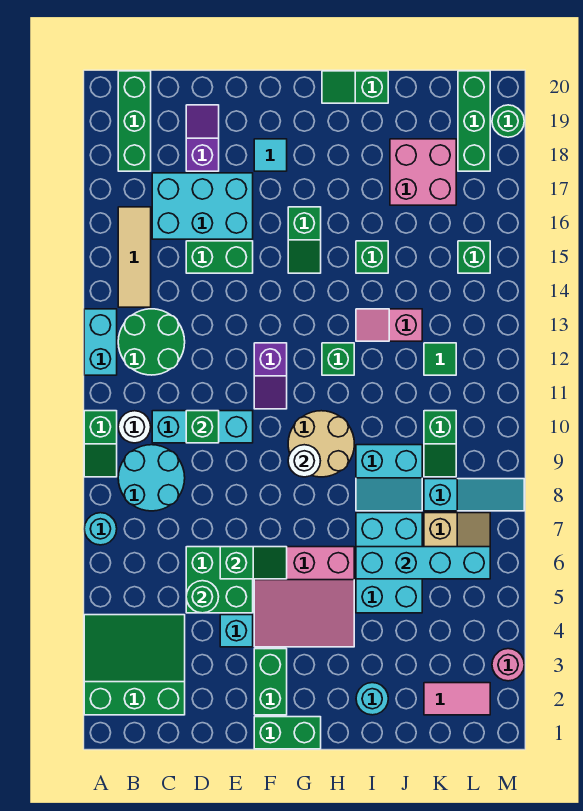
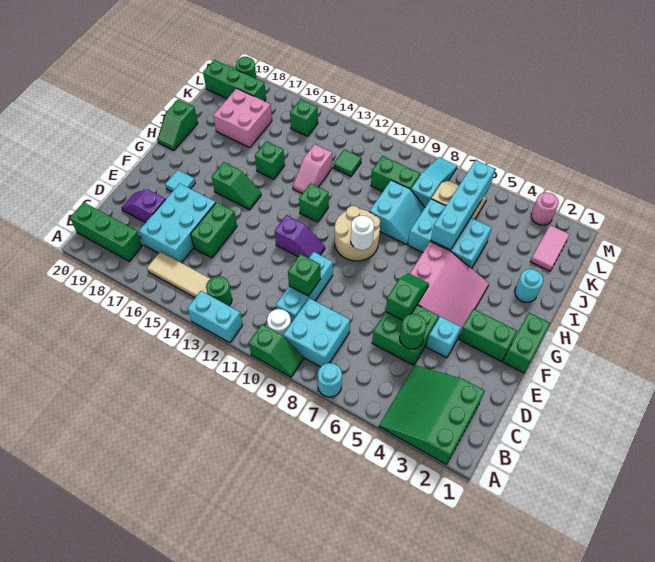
cyan round brick B8:C9 level 1 -> cyan brick B8:C9 level 1
green round brick B12:C13 level 1 -> green round brick B13 level 1
green slope K9:K10 level 1 top 10 -> green brick K9:K10 level 1

